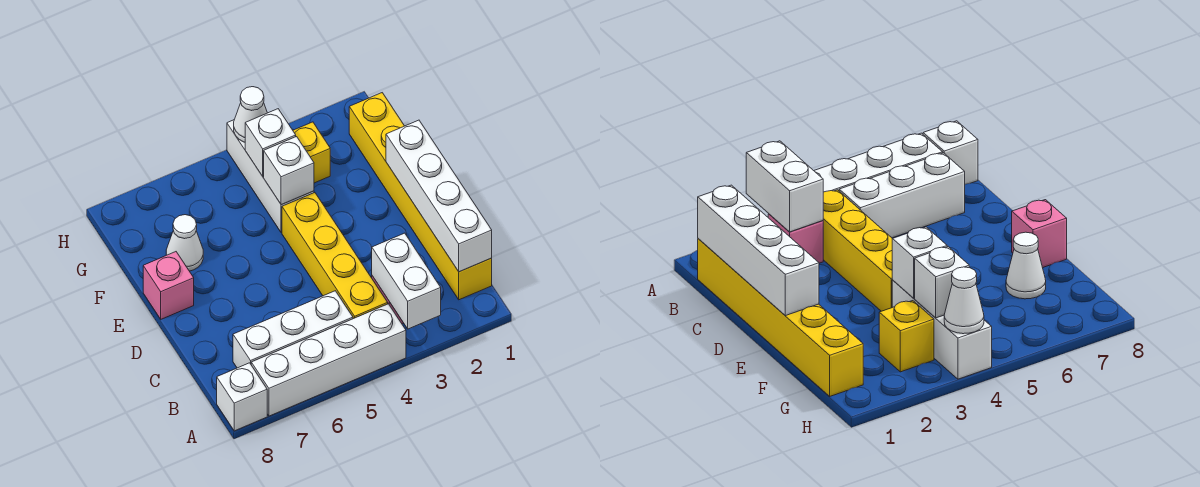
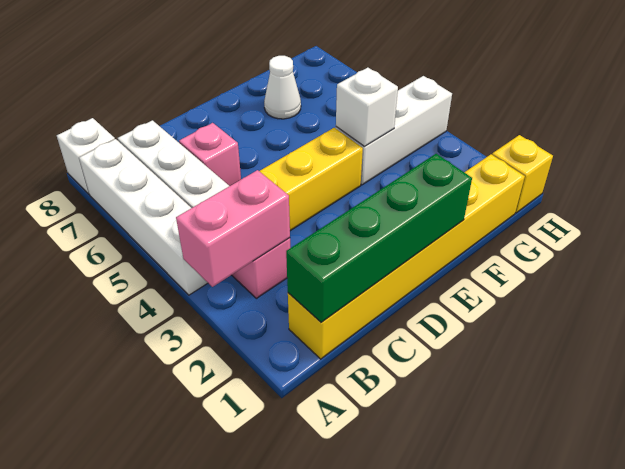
white brick A3:B3 level 2 -> pink brick A3:B3 level 2
white brick B1:E1 level 2 -> green brick B1:E1 level 2
pink brick E8 level 1 -> pink brick C6 level 1
yellow brick G3 level 1 -> yellow brick H1 level 1
white brick G4 level 2 -> none
white cone H4 level 2 -> none

